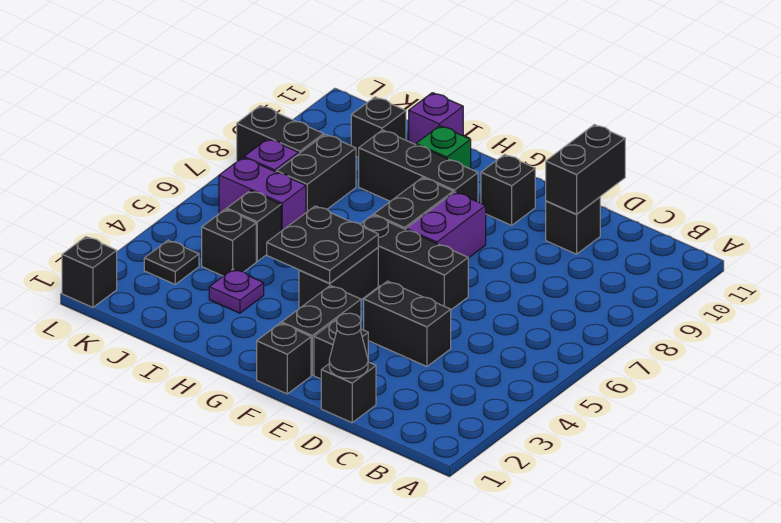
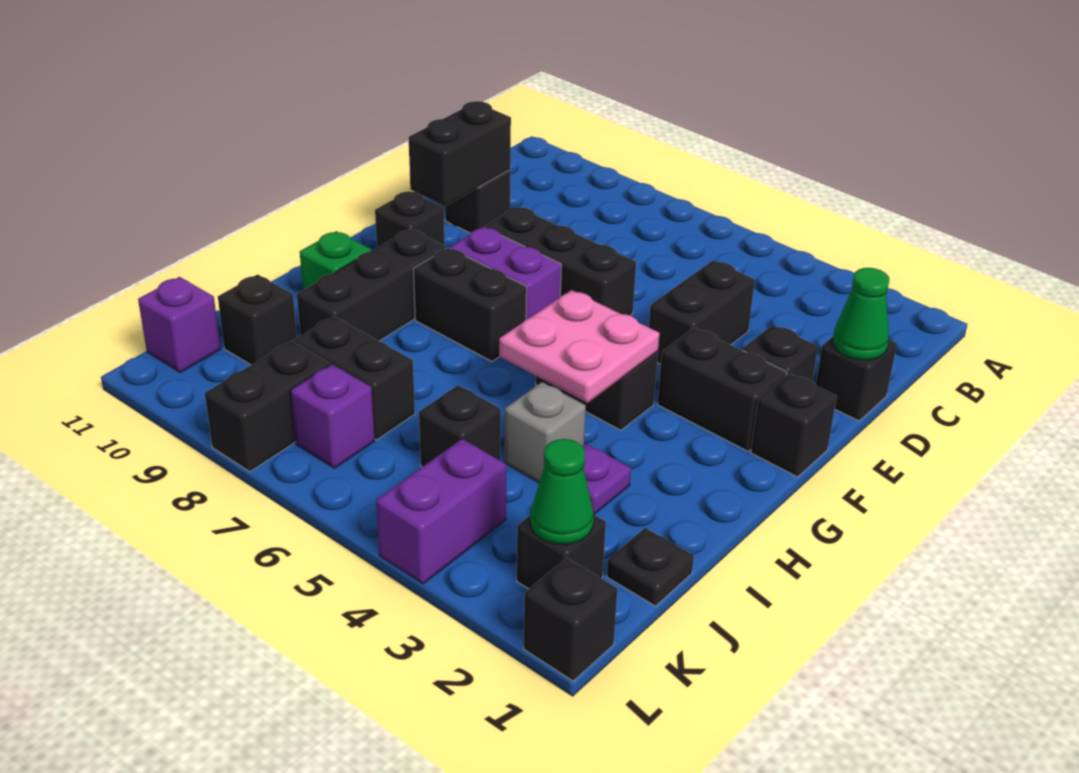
black cone D1 level 2 -> green cone D1 level 2
black brick D10:D11 level 2 -> black brick D10:E10 level 2
black brick E6:G6 level 1 -> black brick E6:E8 level 1
black plate G4:H5 level 2 -> pink plate G4:H5 level 2
none -> grey brick I4 level 1
purple brick I11 level 1 -> purple brick K11 level 1
black brick J4 level 1 -> black brick K2 level 1
purple brick J6:K6 level 1 -> purple brick K4:L4 level 1
none -> green cone K2 level 2
black plate K3 level 1 -> black plate J1 level 1

